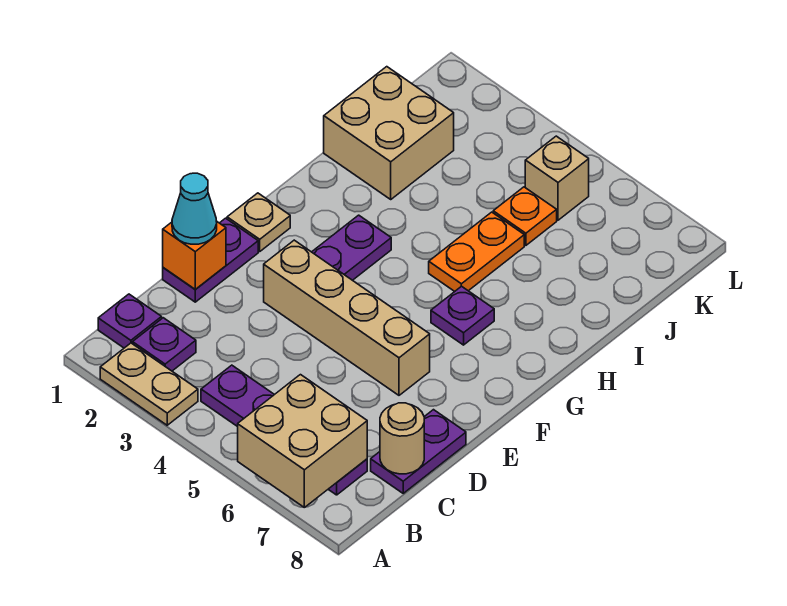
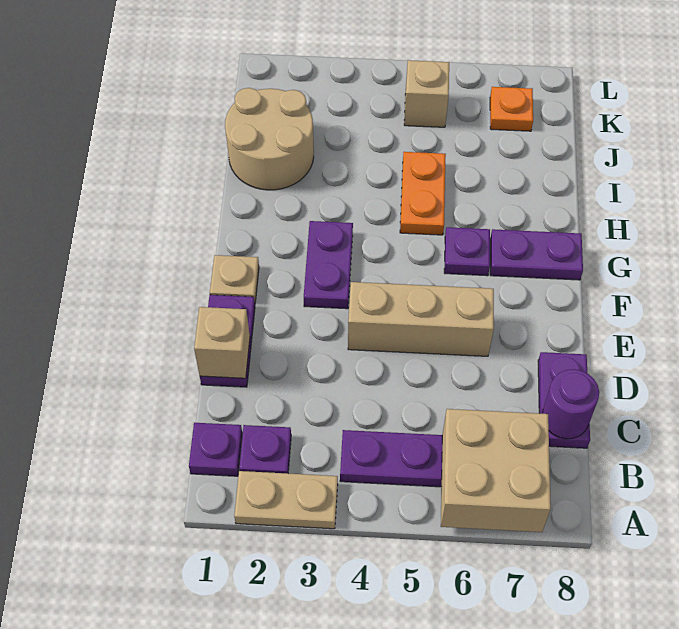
tan round brick C8 level 2 -> purple round brick C8 level 2
orange brick D1 level 2 -> tan brick D1 level 2
cyan cone D1 level 3 -> none
tan brick E3:E6 level 1 -> tan brick E4:E6 level 1
none -> purple plate G7:G8 level 1
tan brick I1:J2 level 1 -> tan round brick I1:J2 level 1
orange plate J5 level 1 -> orange plate K7 level 1

